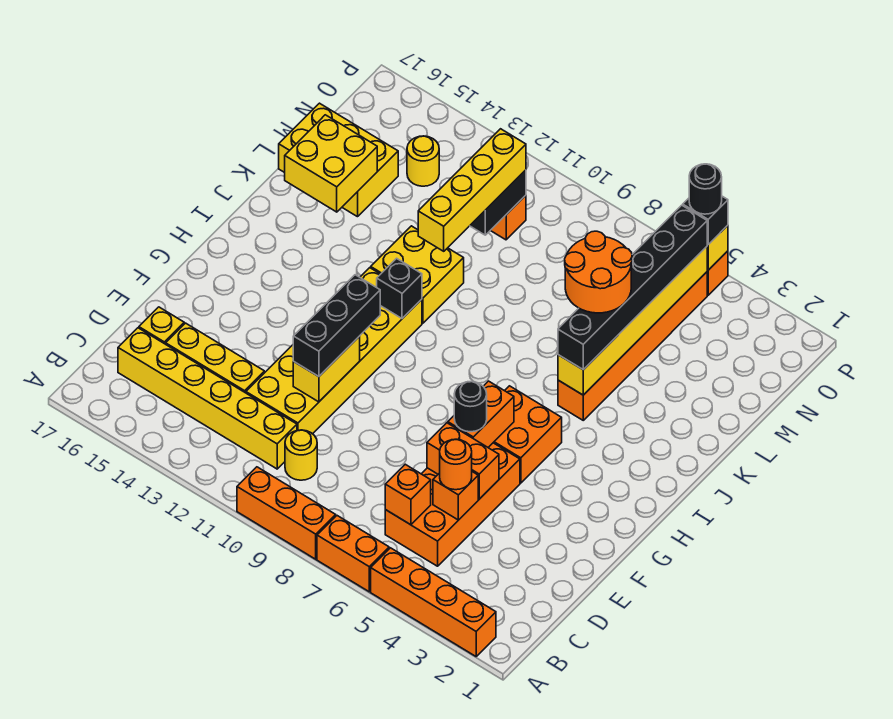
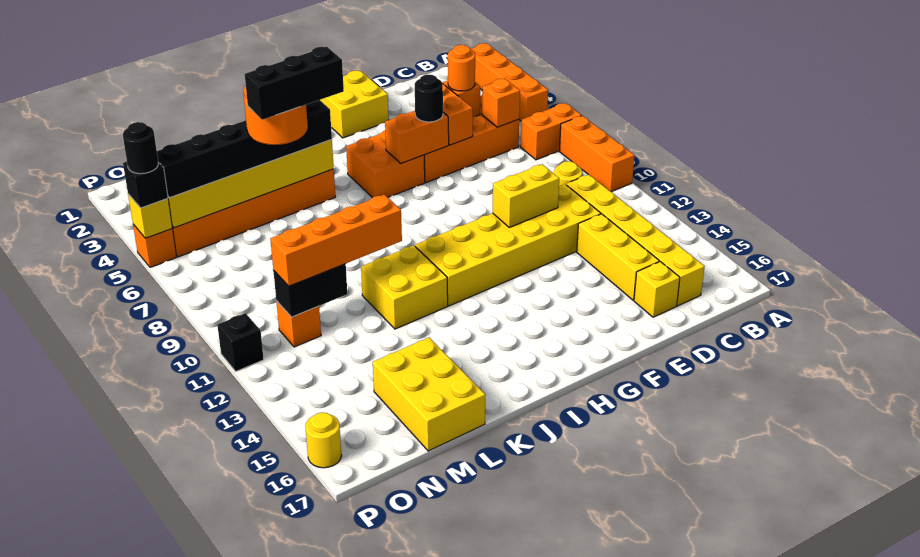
orange brick A6:A7 level 1 -> orange brick A7:B7 level 1
black brick E11:G11 level 3 -> black brick J6:L6 level 5
black brick I11 level 2 -> black brick P11 level 1
yellow brick K11:N11 level 3 -> orange brick K11:N11 level 3
yellow brick K15:L16 level 2 -> yellow brick F1:G2 level 1
yellow round brick N14 level 1 -> yellow round brick P16 level 1

